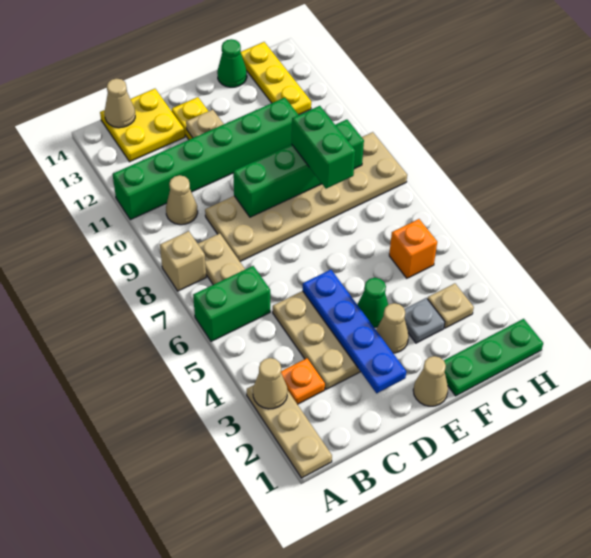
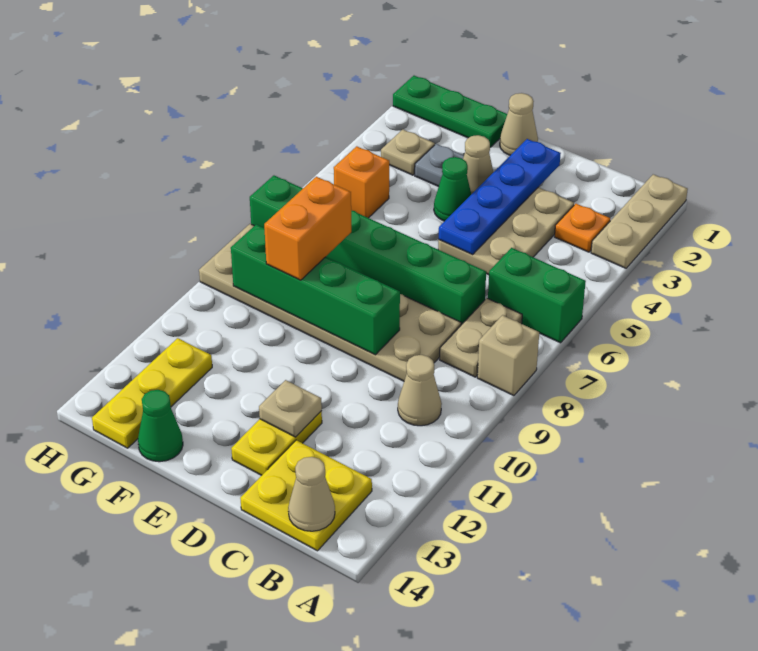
tan cone A3 level 2 -> none
green brick A11:F11 level 1 -> green brick C7:H7 level 1
green brick F8:F9 level 3 -> orange brick F8:F9 level 3

